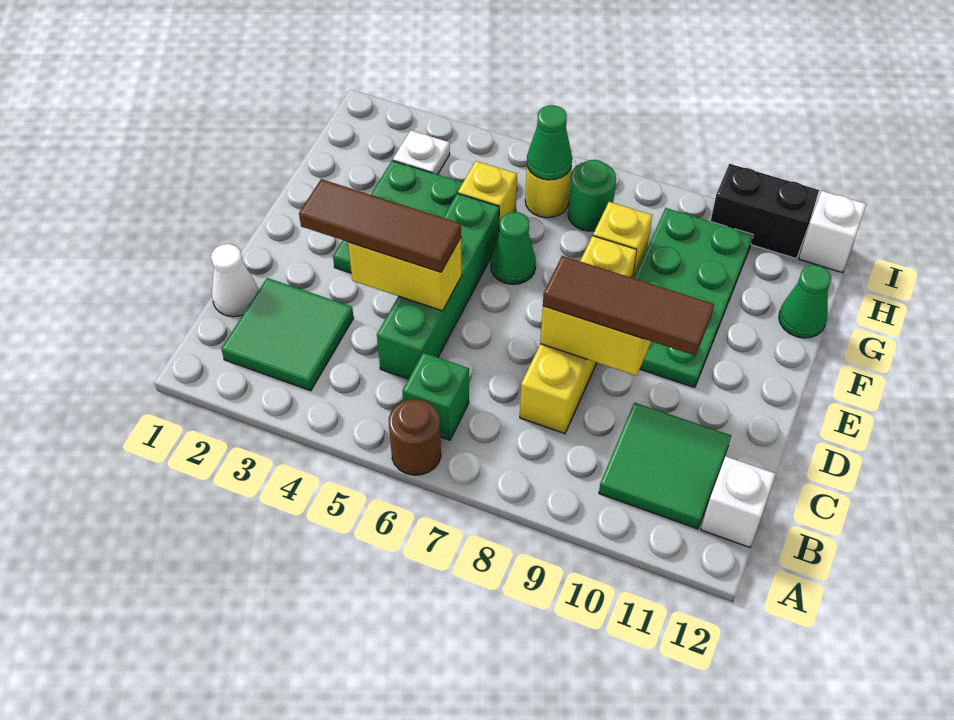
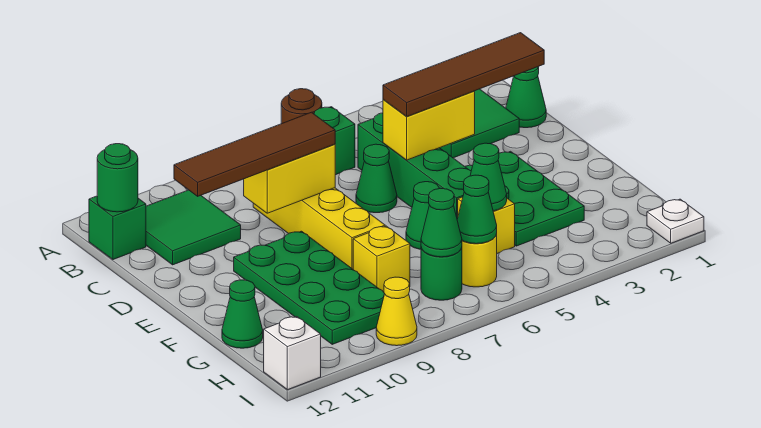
white brick B12 level 1 -> green brick B12 level 1
none -> green round brick B12 level 2
white cone C1 level 1 -> green cone C1 level 1
brown tile D3:D5 level 3 -> brown tile D2:D5 level 3
none -> green cone D6 level 1
brown tile D8:D10 level 3 -> brown tile D8:D11 level 3
none -> green cone G5 level 2
white plate H3 level 1 -> white plate I1 level 1
none -> green cone H7 level 2
none -> yellow cone I9 level 1
black brick I10:I11 level 1 -> none

